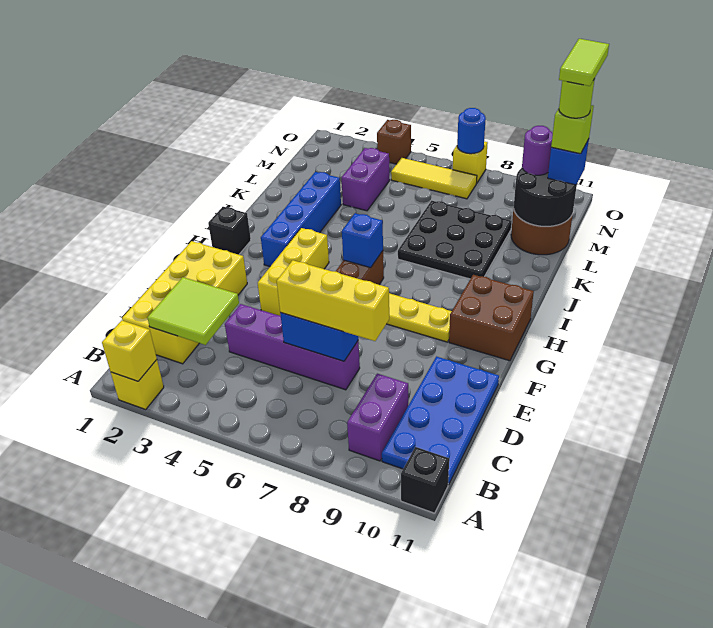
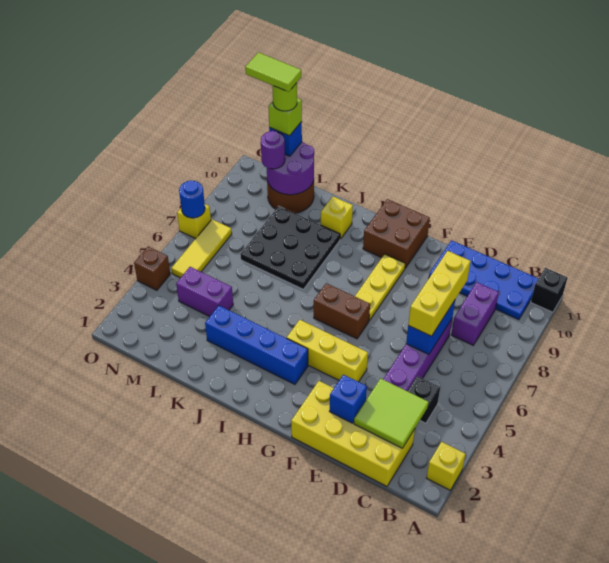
yellow brick A2 level 2 -> yellow brick J10 level 1
purple brick B9:C9 level 1 -> purple brick C8:C9 level 1
black brick H1 level 1 -> black brick C4 level 1
blue brick H6 level 2 -> blue brick E2 level 2
black round brick L10:M11 level 2 -> purple round brick L10:M11 level 2

